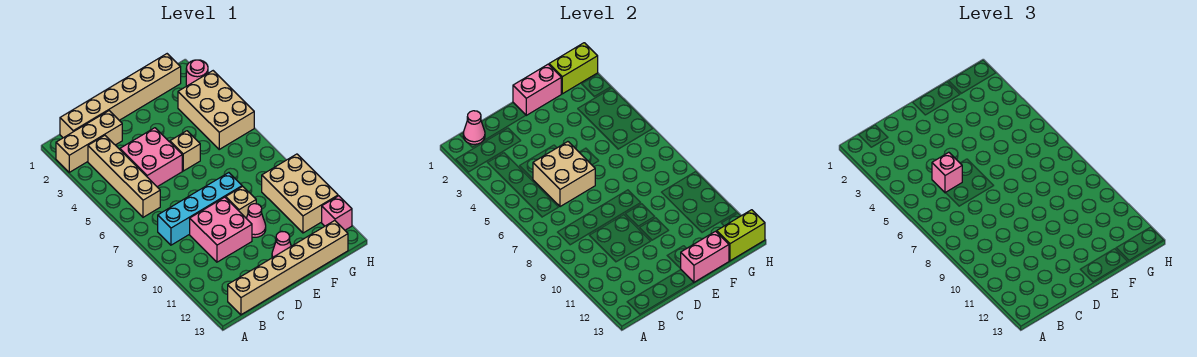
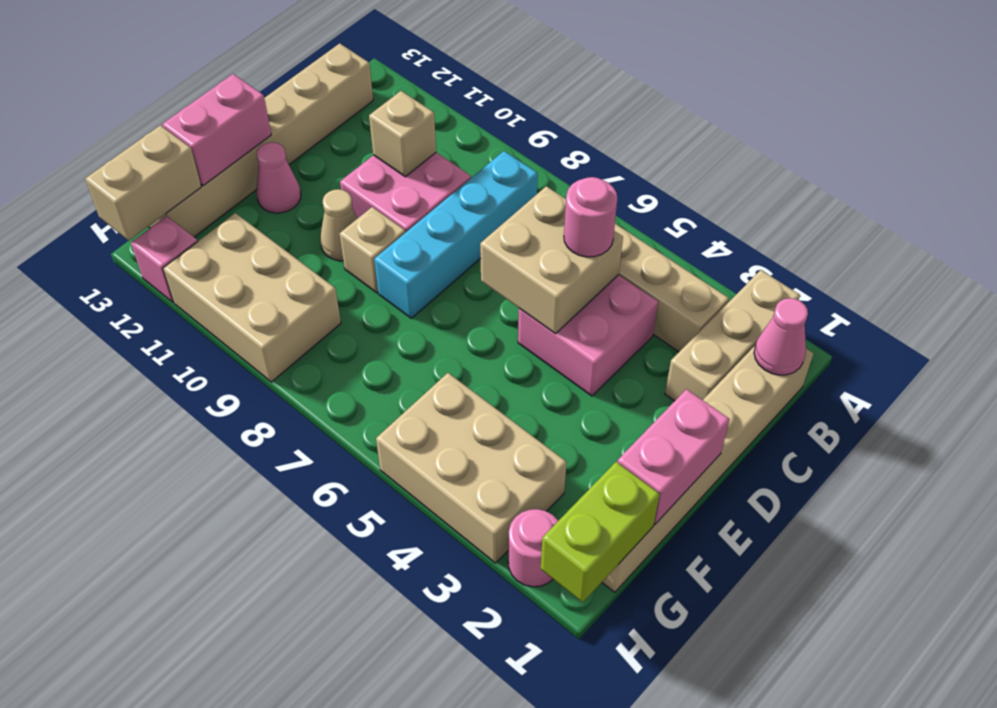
pink brick C5 level 3 -> pink round brick C5 level 3
tan brick E5 level 1 -> tan brick C10 level 2
pink cone E10 level 1 -> tan cone E10 level 1
lime brick G13:H13 level 2 -> tan brick G13:H13 level 2

